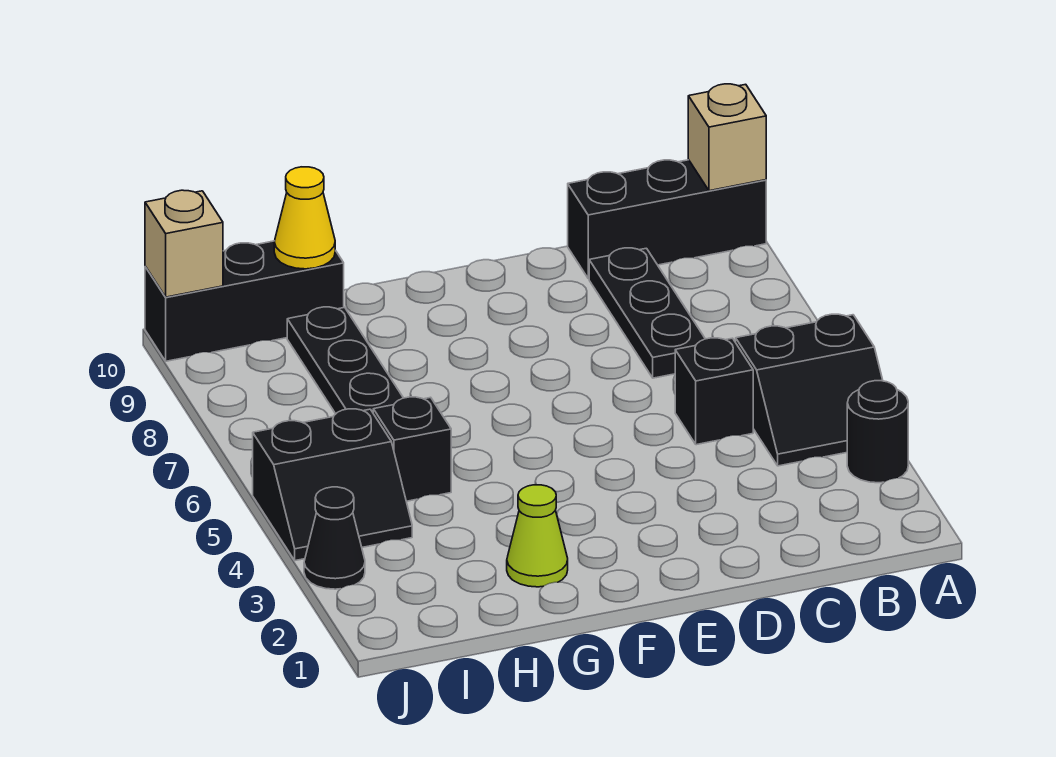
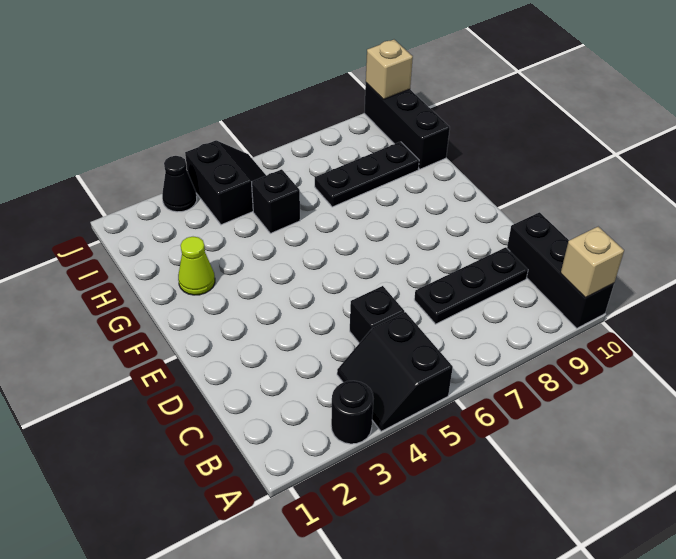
yellow cone H10 level 2 -> none
black slope I4:J5 level 1 top 5 -> black slope I4:J5 level 1 top 4

